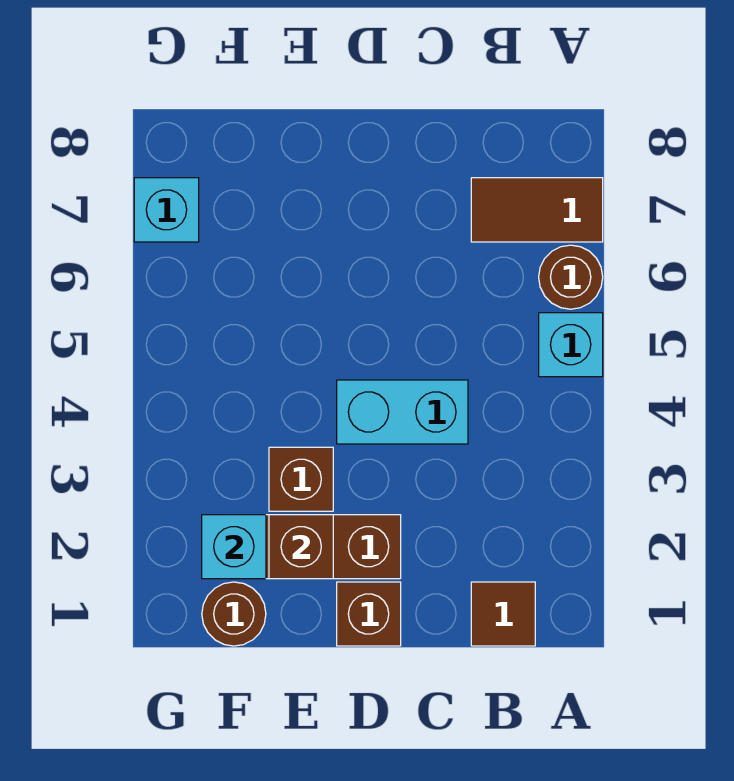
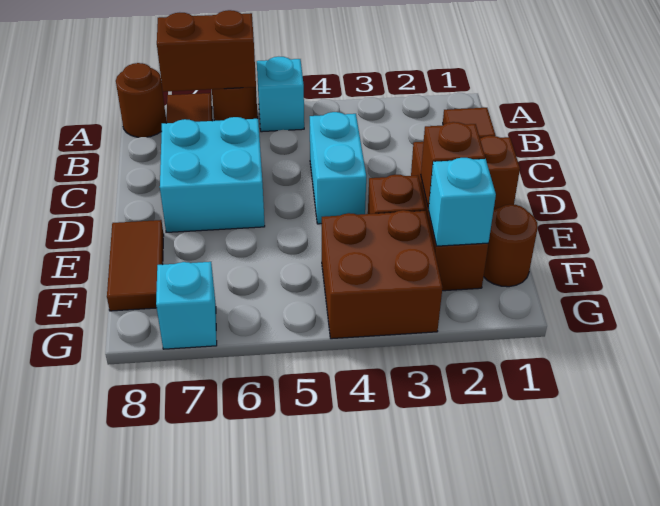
none -> brown brick A6:A7 level 2
none -> brown round brick A8 level 1
none -> cyan brick C6:D7 level 1
none -> brown tile E8:F8 level 1
none -> brown brick F3:G4 level 1

